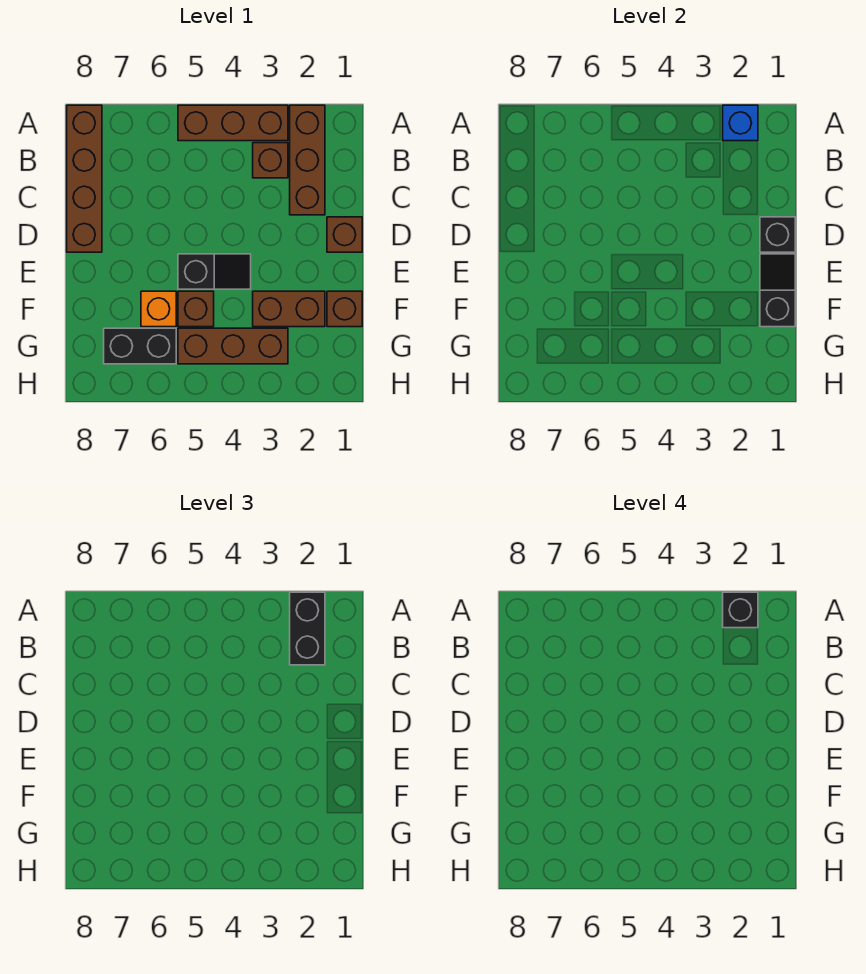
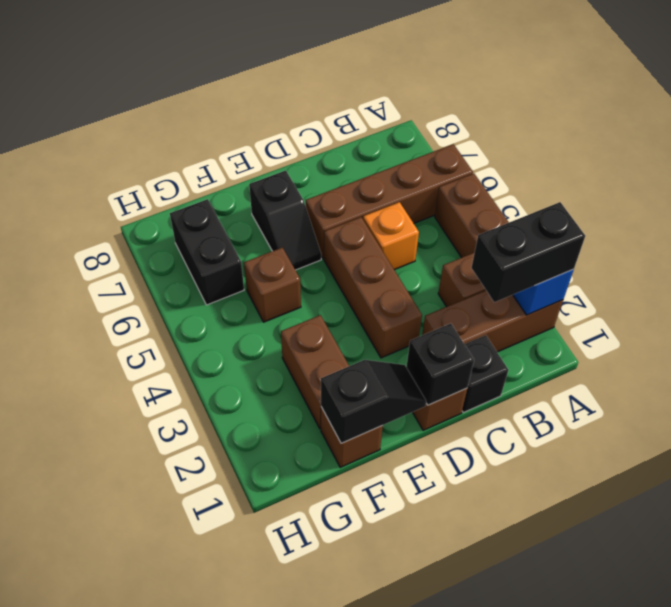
black brick A2 level 4 -> black brick C1 level 1
brown brick A8:D8 level 1 -> brown brick A6:D6 level 1
black slope E4:E5 level 1 top 5 -> black slope E6:E7 level 1 top 7
orange brick F6 level 1 -> orange brick C5 level 1
brown brick G3:G5 level 1 -> brown brick D3:D5 level 1

